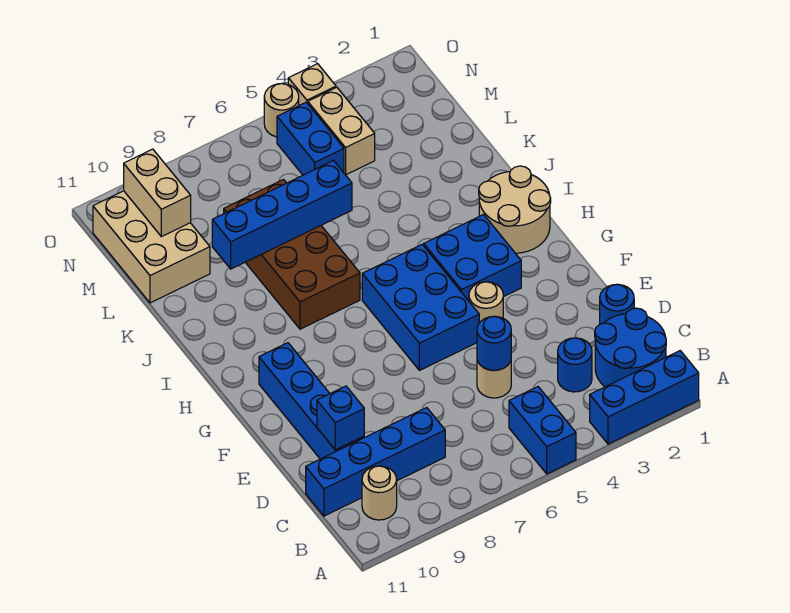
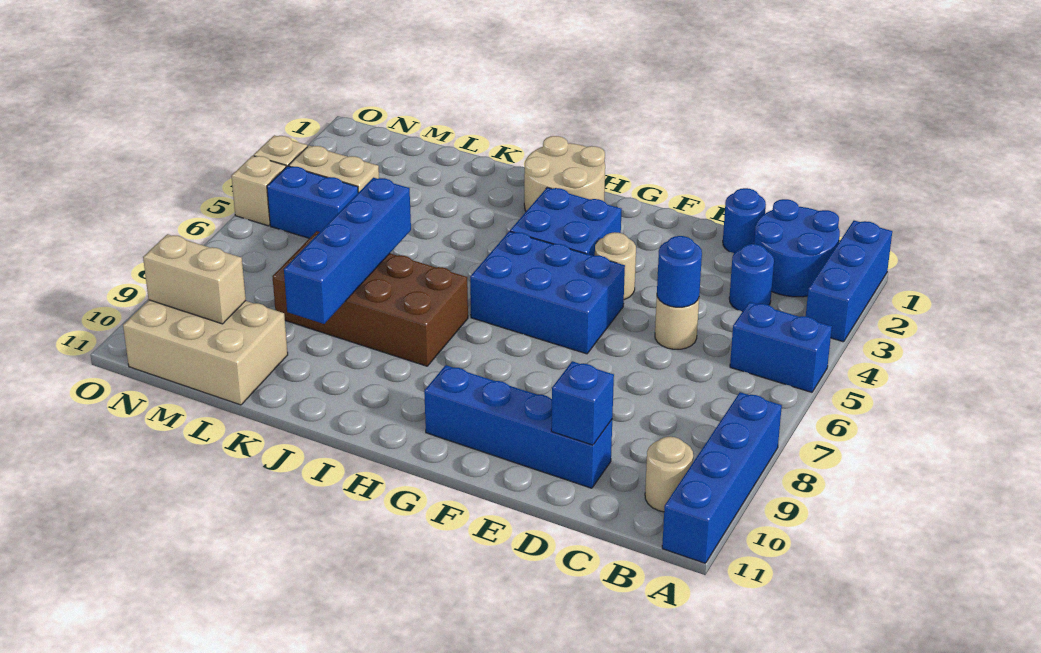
blue brick C8:C11 level 1 -> blue brick A8:A11 level 1
tan round brick O5 level 1 -> tan brick O5 level 1

